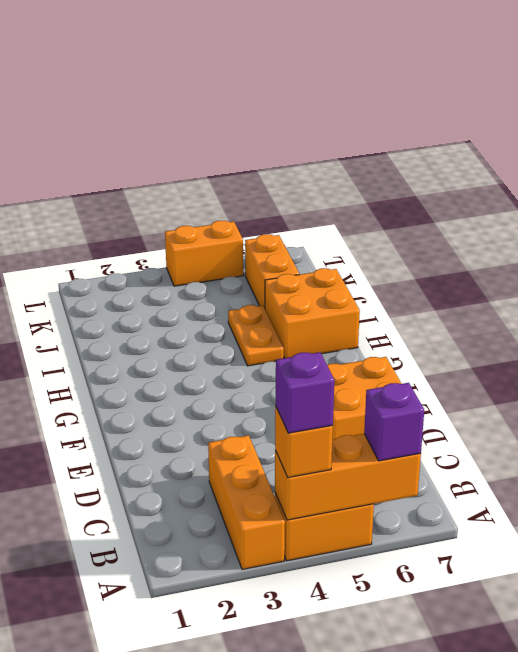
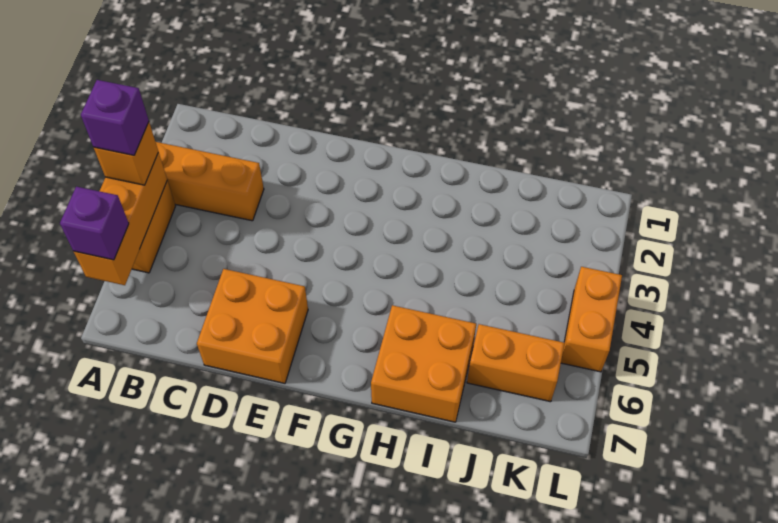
orange plate H5:I5 level 1 -> none

